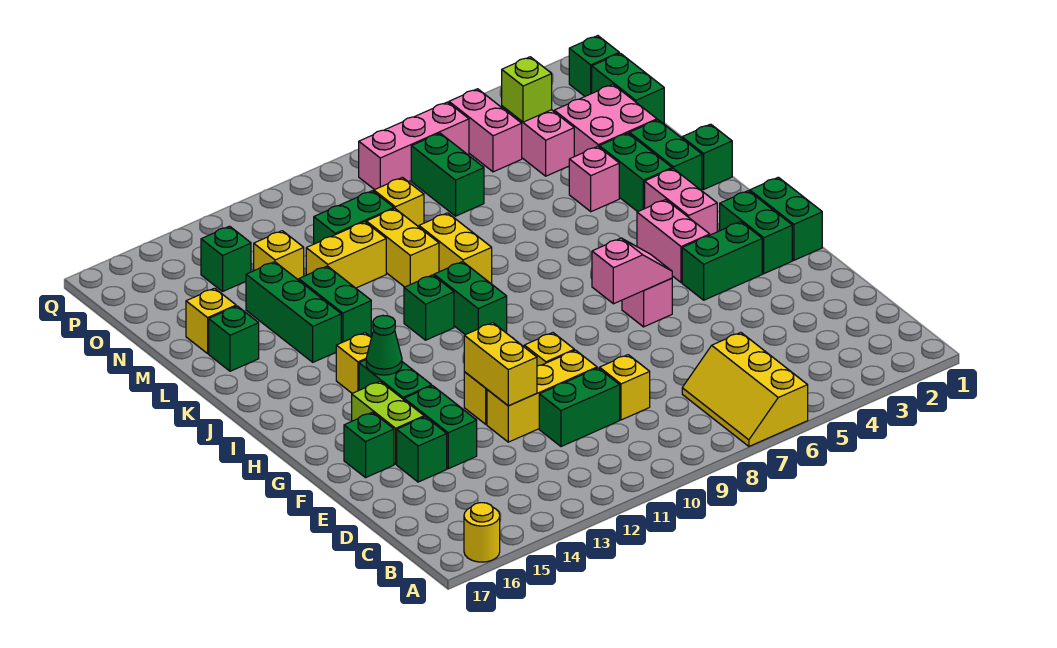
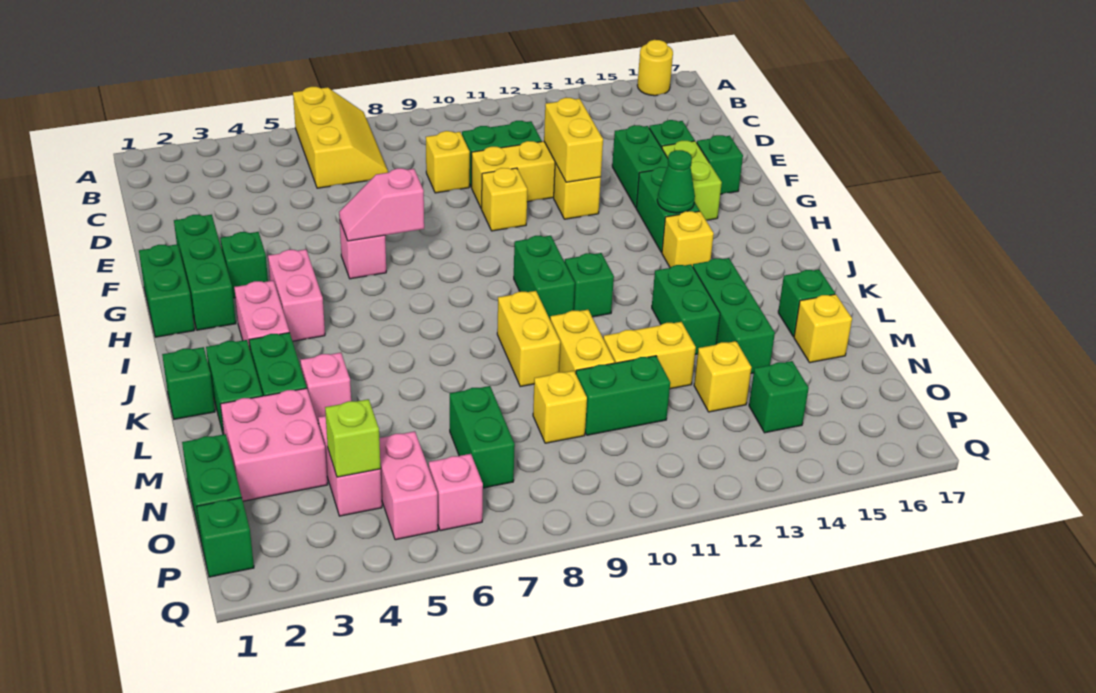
green brick G2:H2 level 1 -> green brick F2:H2 level 1
green brick G3:G4 level 1 -> green brick G3 level 1
pink brick P6:P8 level 1 -> pink brick P6 level 1

